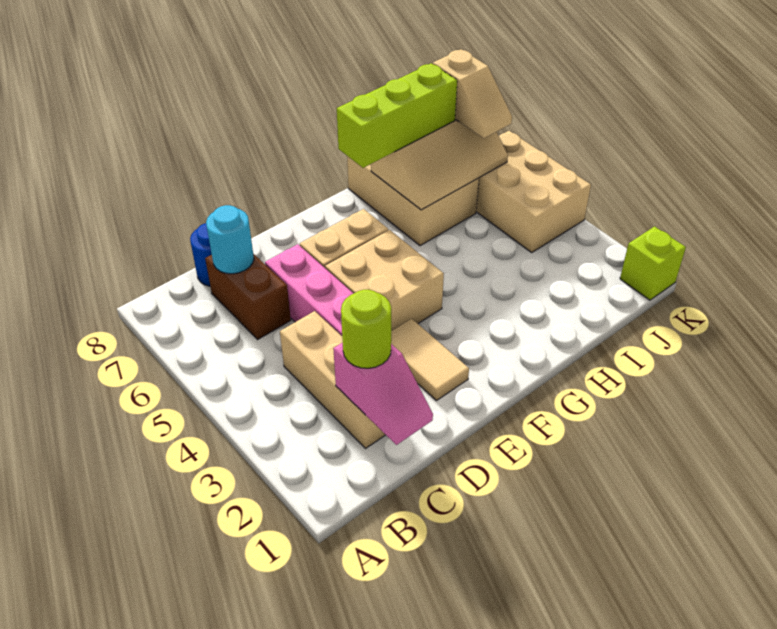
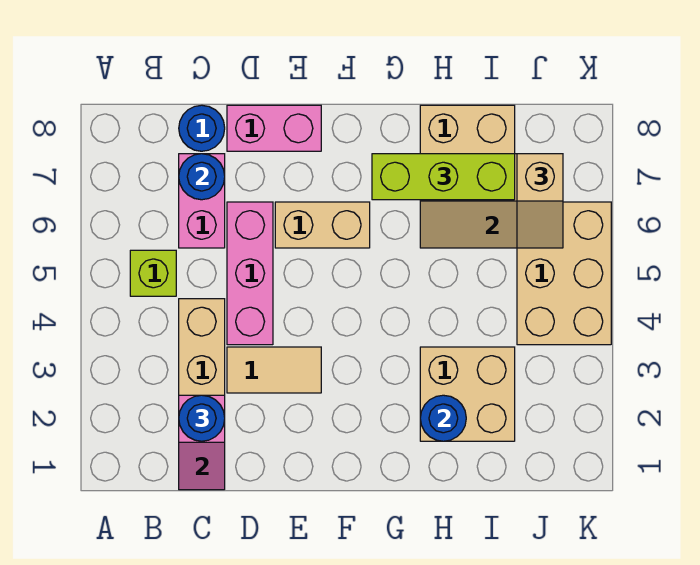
lime round brick C2 level 3 -> blue round brick C2 level 3
brown brick C6:C7 level 1 -> pink brick C6:C7 level 1
cyan round brick C7 level 2 -> blue round brick C7 level 2
none -> pink brick D8:E8 level 1
tan tile E2:E3 level 1 -> tan tile D3:E3 level 1
tan brick E4:F5 level 1 -> tan brick H2:I3 level 1
none -> blue round brick H2 level 2
lime brick K1 level 1 -> lime brick B5 level 1

